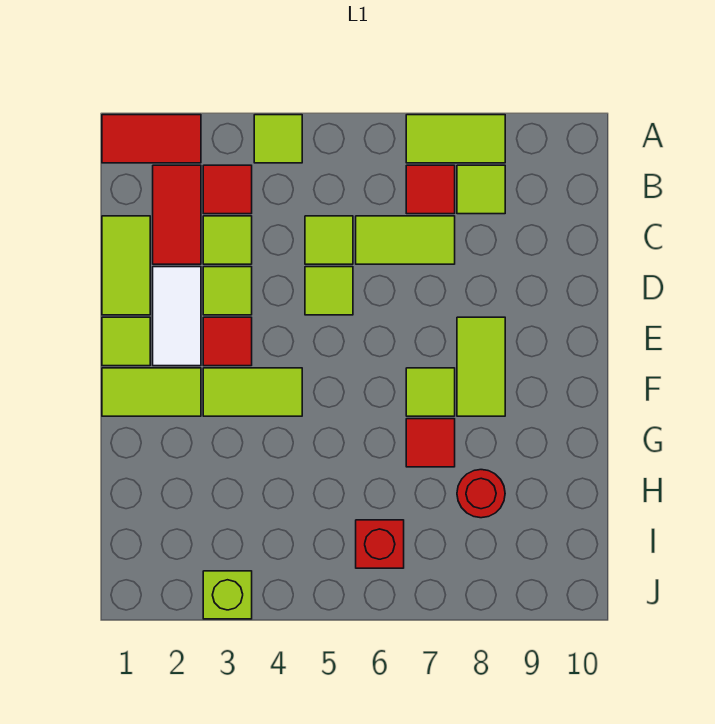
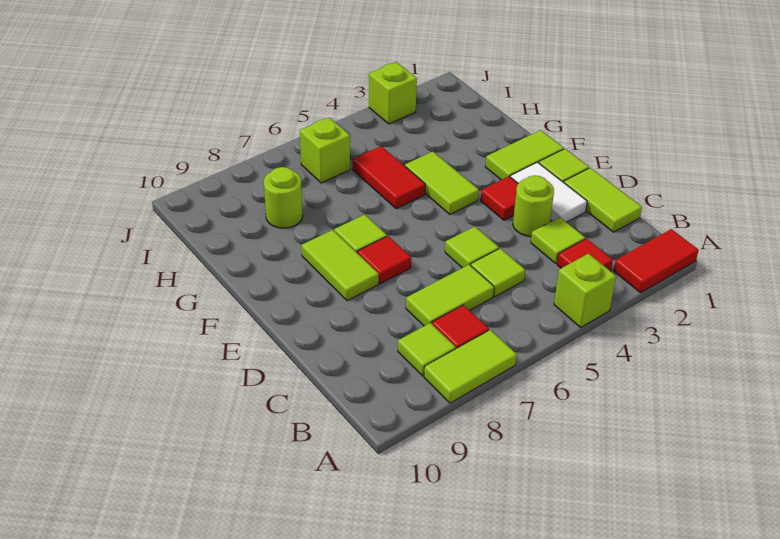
lime tile A4 level 1 -> lime brick A4 level 1
red tile B2:C2 level 1 -> red tile G5:H5 level 1
lime tile D3 level 1 -> lime round brick D3 level 1
lime tile F3:F4 level 1 -> lime tile F4:G4 level 1
red tile G7 level 1 -> red tile E7 level 1
red round brick H8 level 1 -> lime round brick H8 level 1
red brick I6 level 1 -> lime brick I6 level 1

